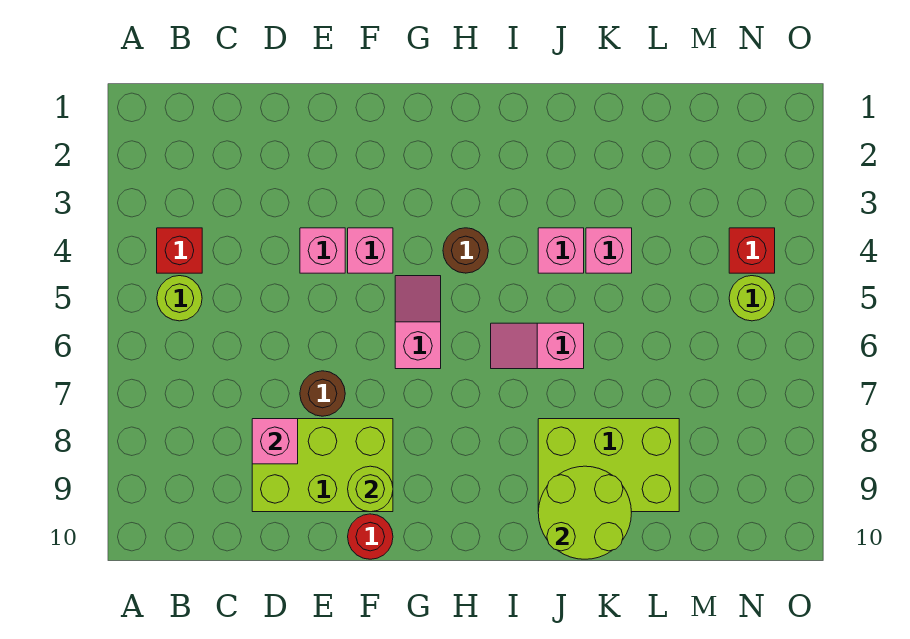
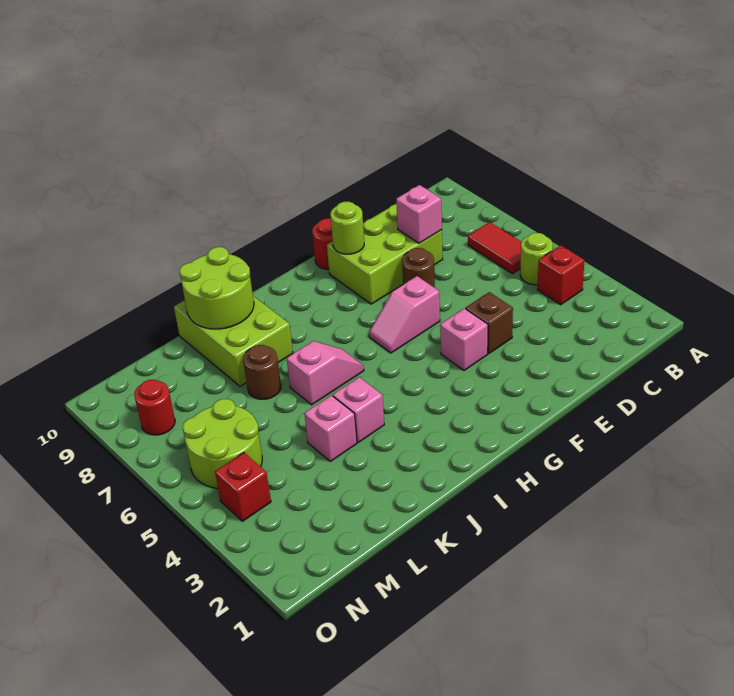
none -> red tile B6:B7 level 1
pink brick E4 level 1 -> brown brick E4 level 1
pink slope G5:G6 level 1 top 6 -> pink slope F6:G6 level 1 top F
brown round brick H4 level 1 -> brown round brick K7 level 1
lime brick J8:L9 level 1 -> lime brick J8:K10 level 1
lime round brick N5 level 1 -> lime round brick M5:N6 level 1
none -> red round brick N8 level 1

